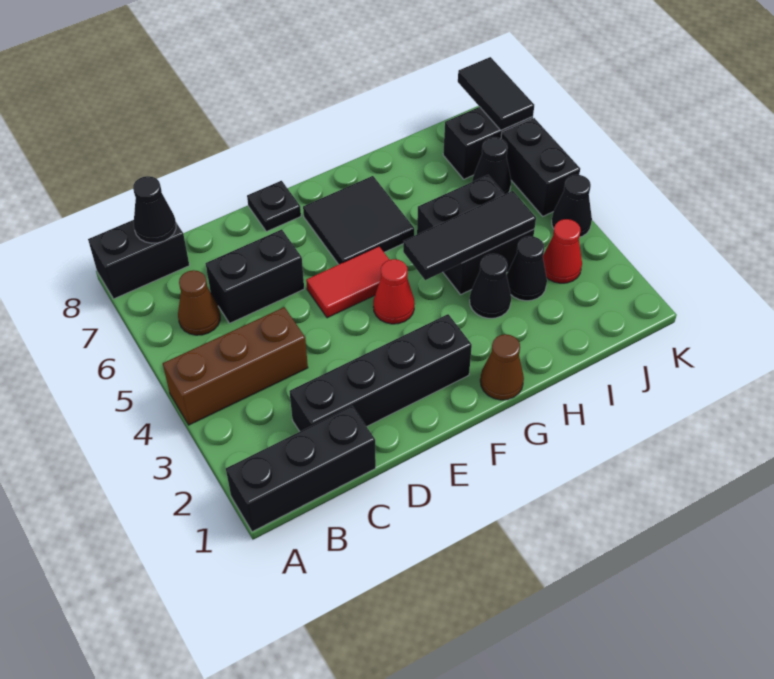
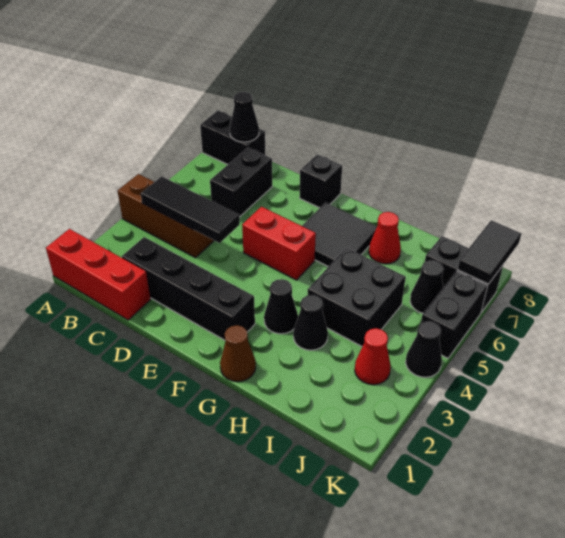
black brick A1:C1 level 1 -> red brick A1:C1 level 1
brown cone B6 level 1 -> none
black brick C6:D6 level 1 -> black brick C6:C7 level 1
red tile E5:F5 level 1 -> red brick E5:F5 level 1
black plate E8 level 1 -> black brick E8 level 1
red cone F4 level 1 -> red cone H7 level 1
black tile G4:I4 level 2 -> black tile B4:D4 level 2
black cone I3 level 1 -> black cone G3 level 1

